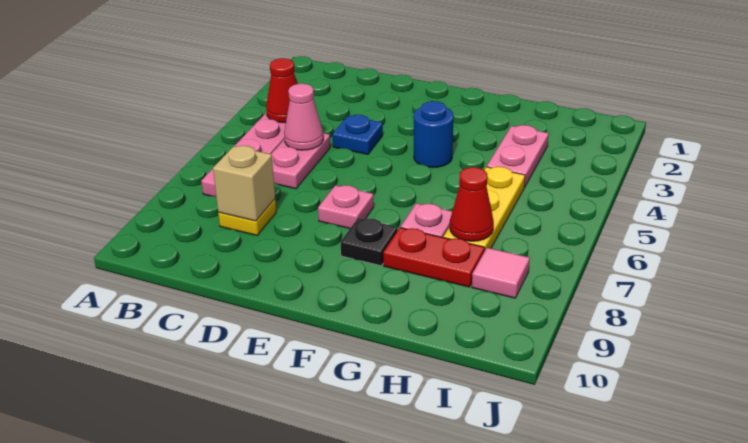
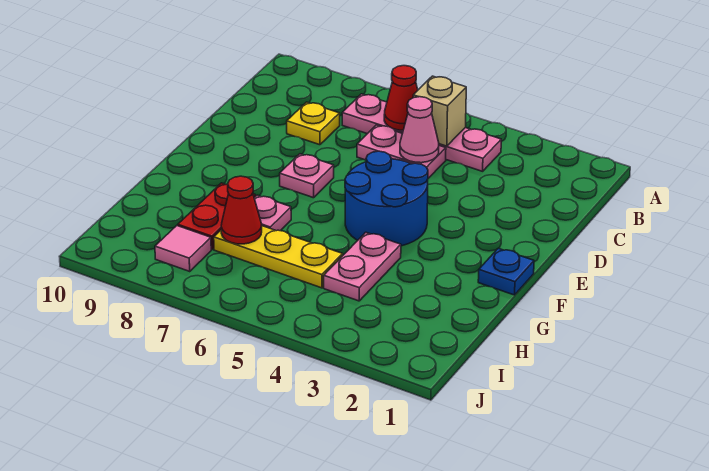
red cone B4 level 2 -> red cone B6 level 2
tan brick C8 level 2 -> tan brick B5 level 2
blue plate D4 level 1 -> blue plate F1 level 1
blue round brick F4 level 1 -> blue round brick E4:F5 level 1
black plate F8 level 1 -> none
pink plate H3:H4 level 1 -> pink plate G4:H4 level 1

